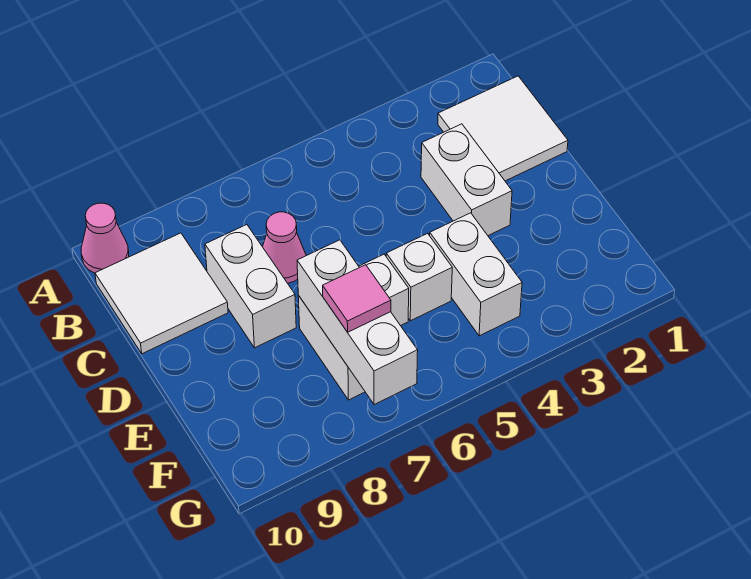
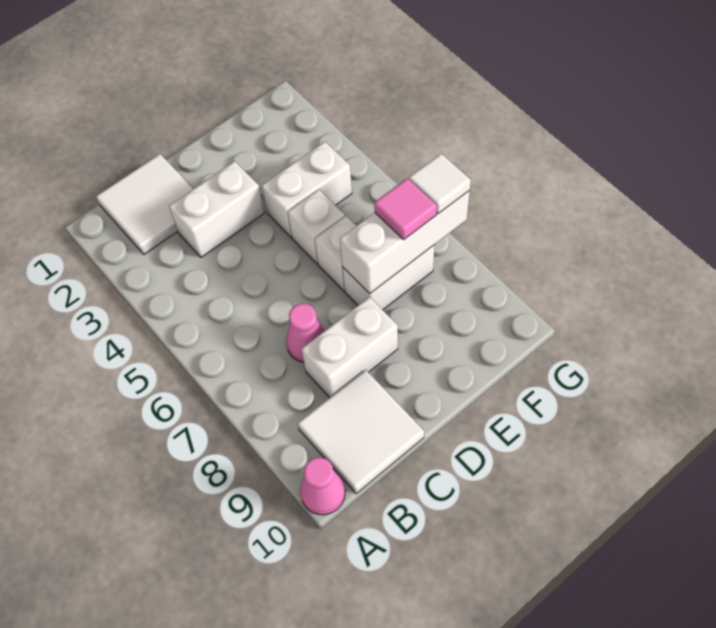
none -> white tile G7 level 3

